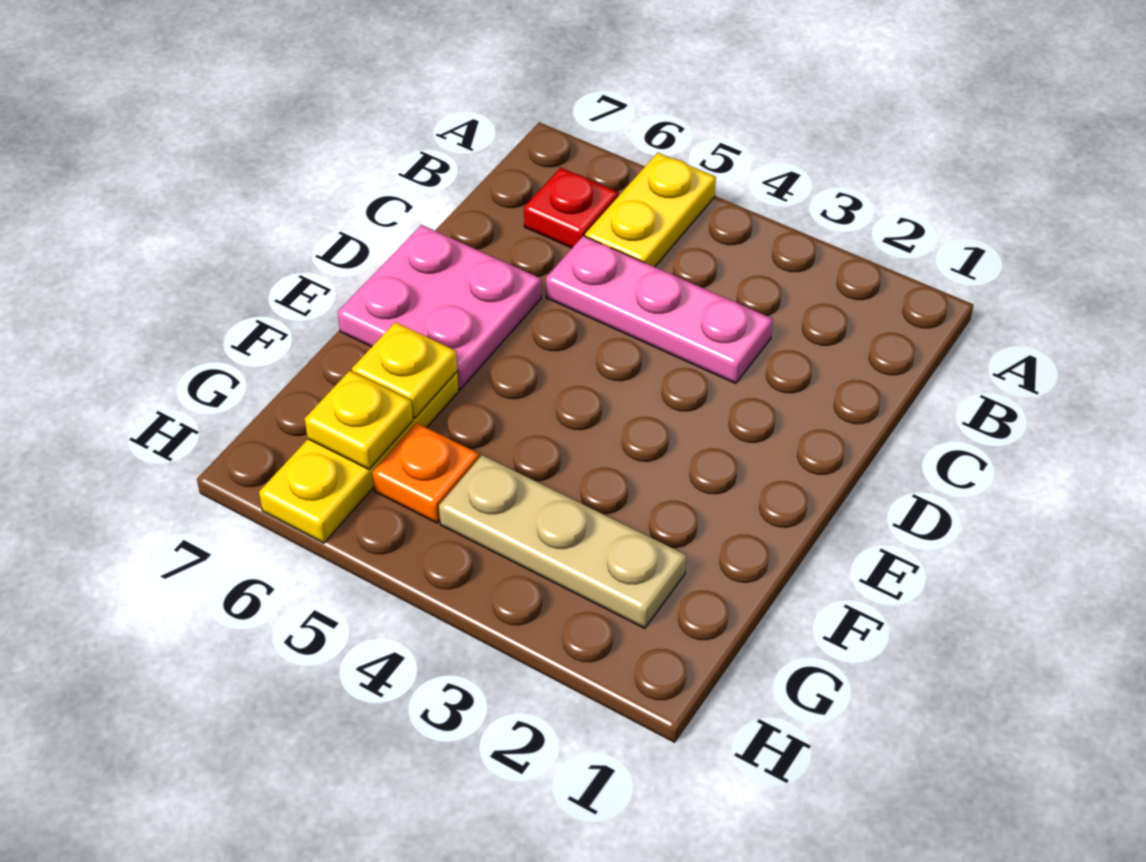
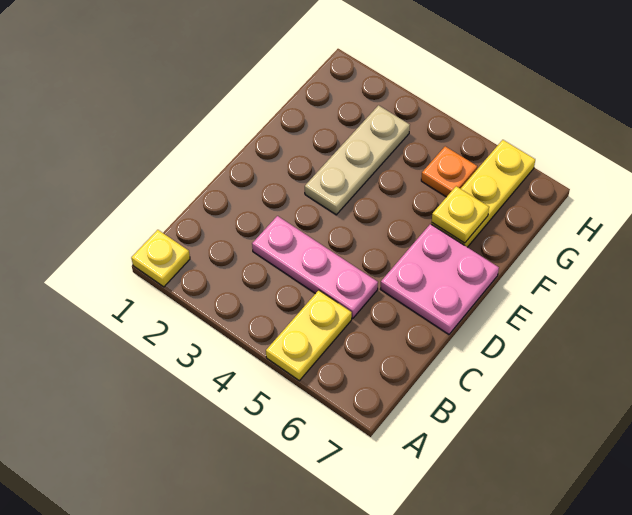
red plate B6 level 1 -> none
tan plate G2:G4 level 1 -> tan plate E3:G3 level 1
yellow plate G6 level 2 -> yellow plate A1 level 1

